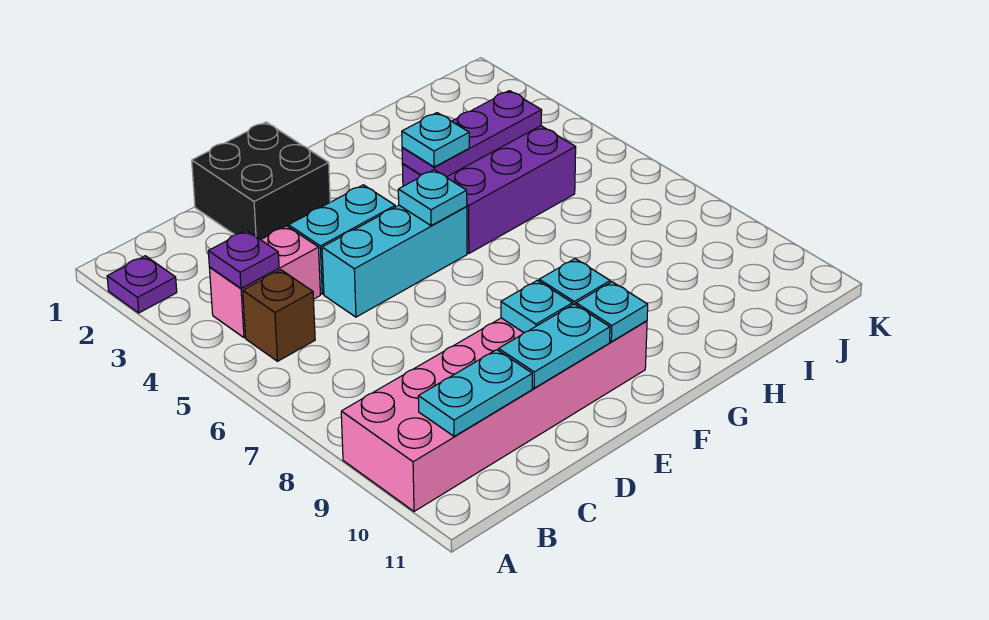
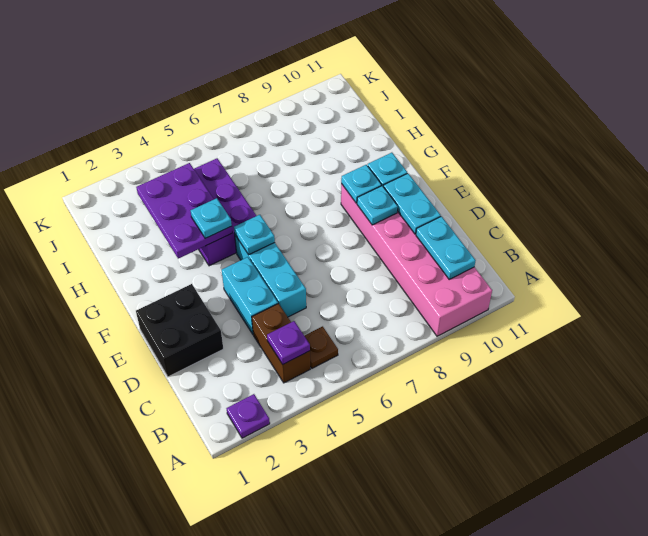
pink brick B4:C4 level 1 -> brown brick B4:C4 level 1
brown brick B5 level 1 -> brown plate B5 level 1
purple plate G4:I4 level 2 -> purple plate G3:I4 level 2

